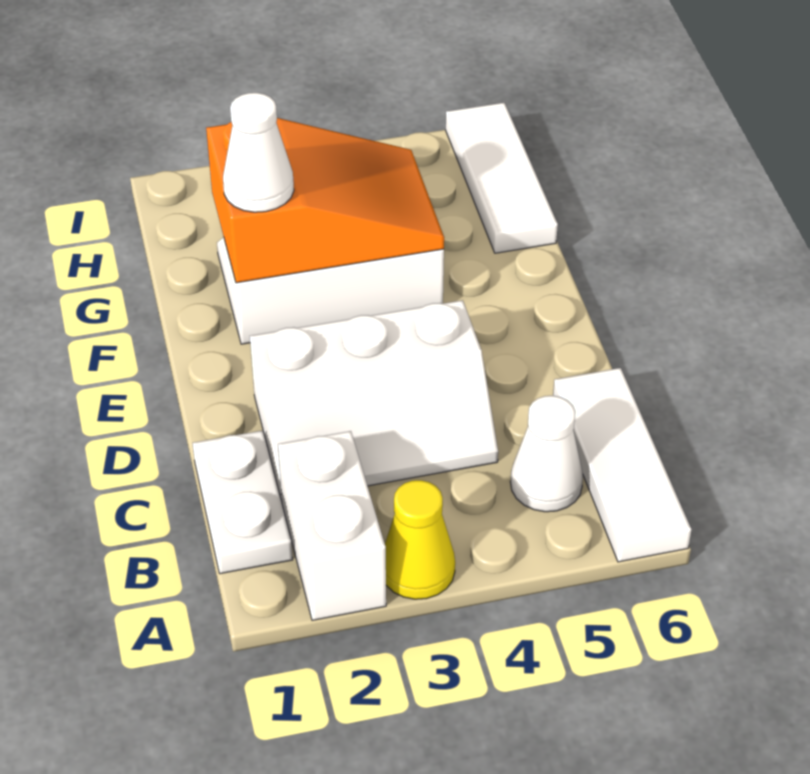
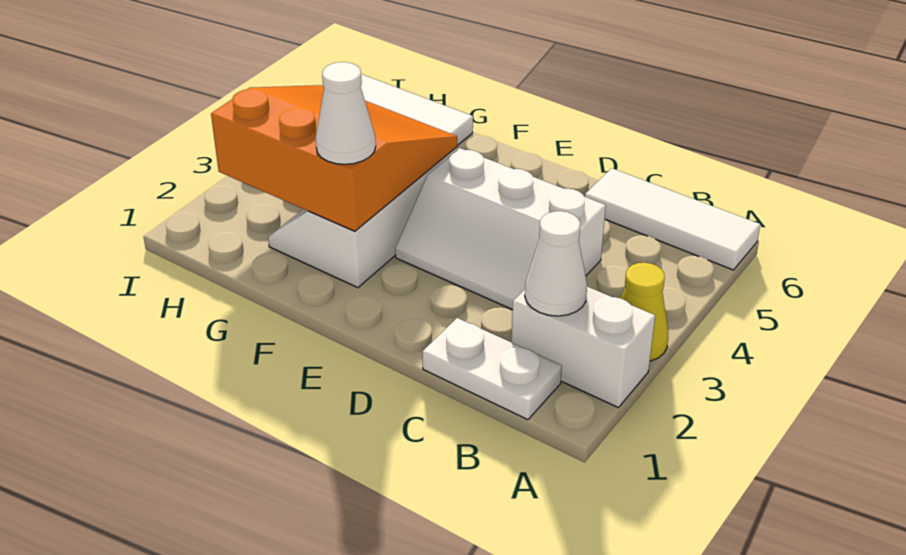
white cone B5 level 1 -> white cone B2 level 2
white slope C2:D4 level 1 top D -> white slope C3:E4 level 1 top 4
orange slope F2:G4 level 2 top 2 -> orange slope F2:H4 level 2 top 2

